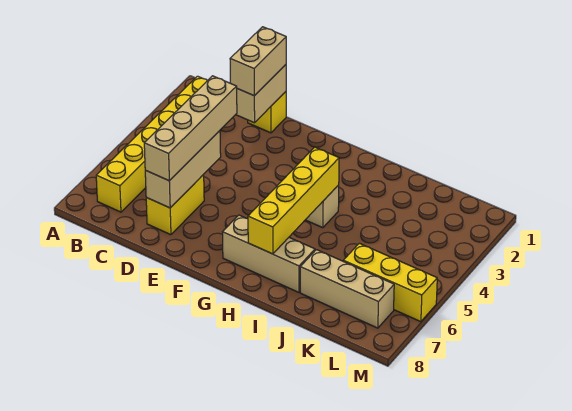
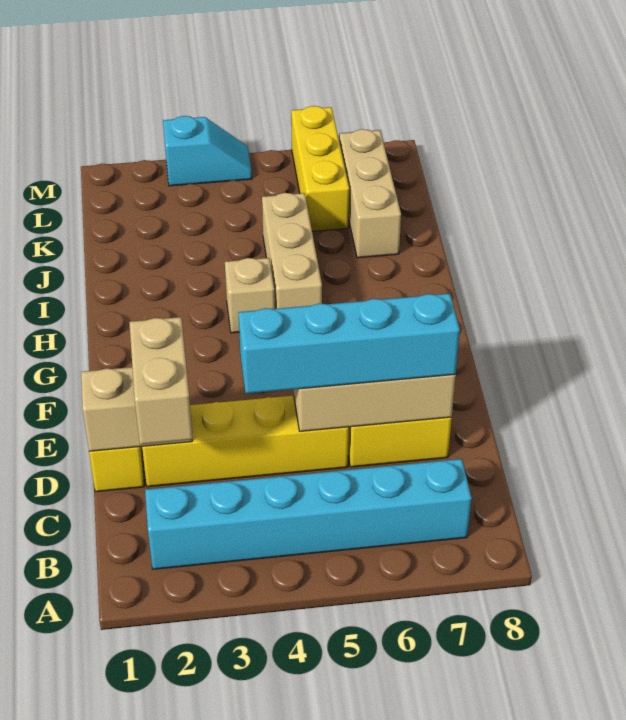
yellow brick B2:B7 level 1 -> cyan brick B2:B7 level 1
tan brick D1:D2 level 3 -> tan brick C2:D2 level 3
tan brick D4:D7 level 3 -> cyan brick D4:D7 level 3
tan brick G7:I7 level 1 -> tan brick H5:J5 level 1
yellow brick H4:H7 level 2 -> yellow brick D2:D5 level 1
none -> cyan slope M3:M4 level 1 top 3

